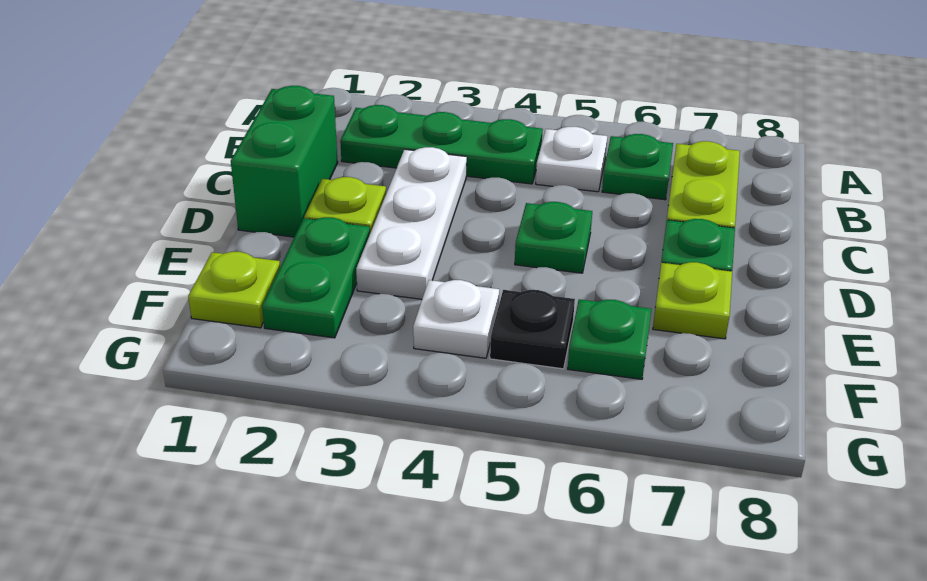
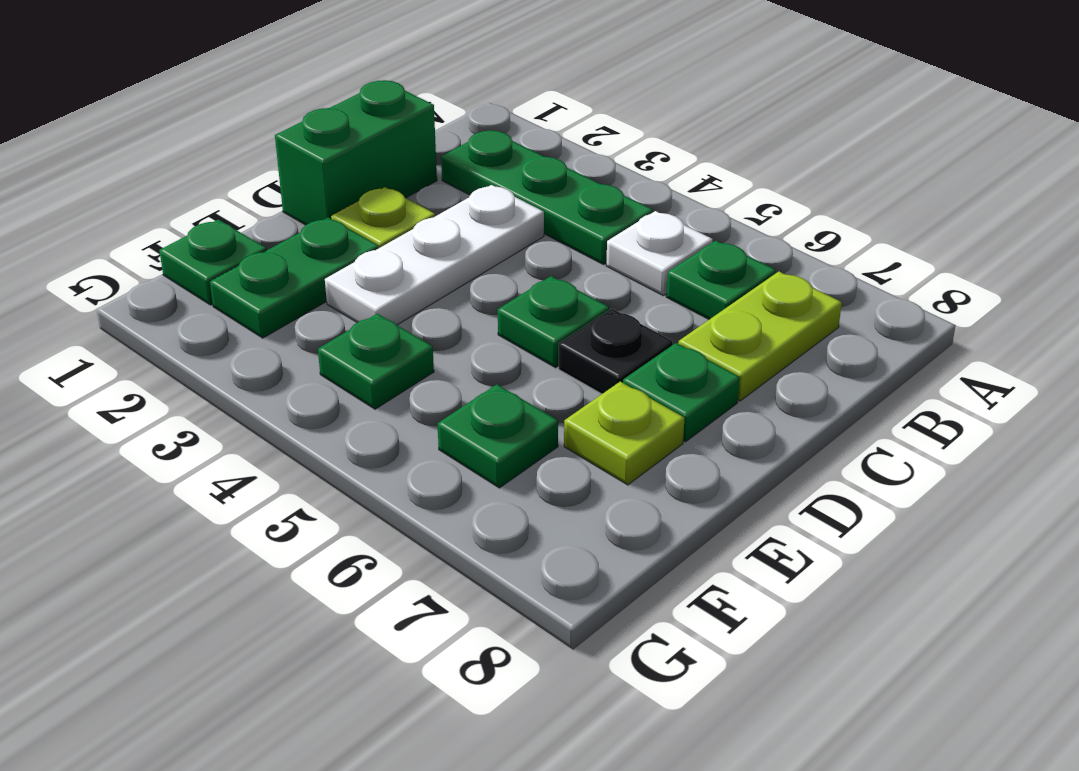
lime plate F1 level 1 -> green plate F1 level 1
white plate F4 level 1 -> green plate F4 level 1
black plate F5 level 1 -> black plate D6 level 1

